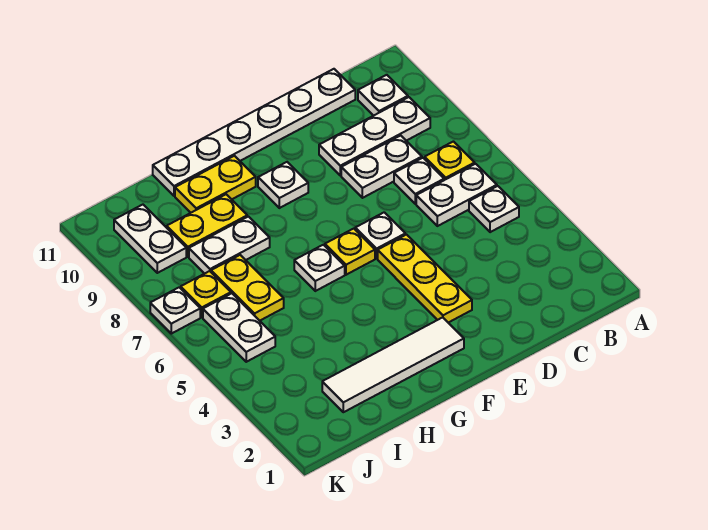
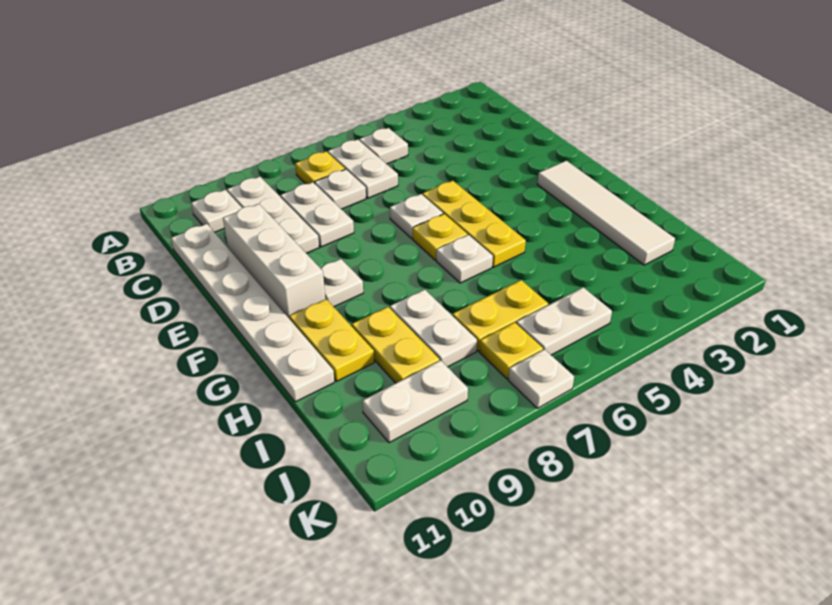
none -> white brick D10:F10 level 1
yellow plate E3:E5 level 1 -> yellow plate E5:G5 level 1

